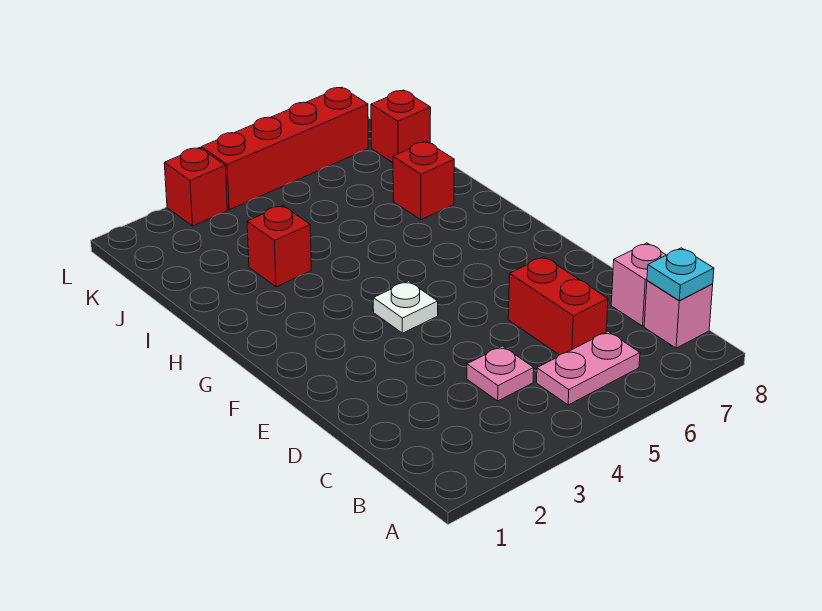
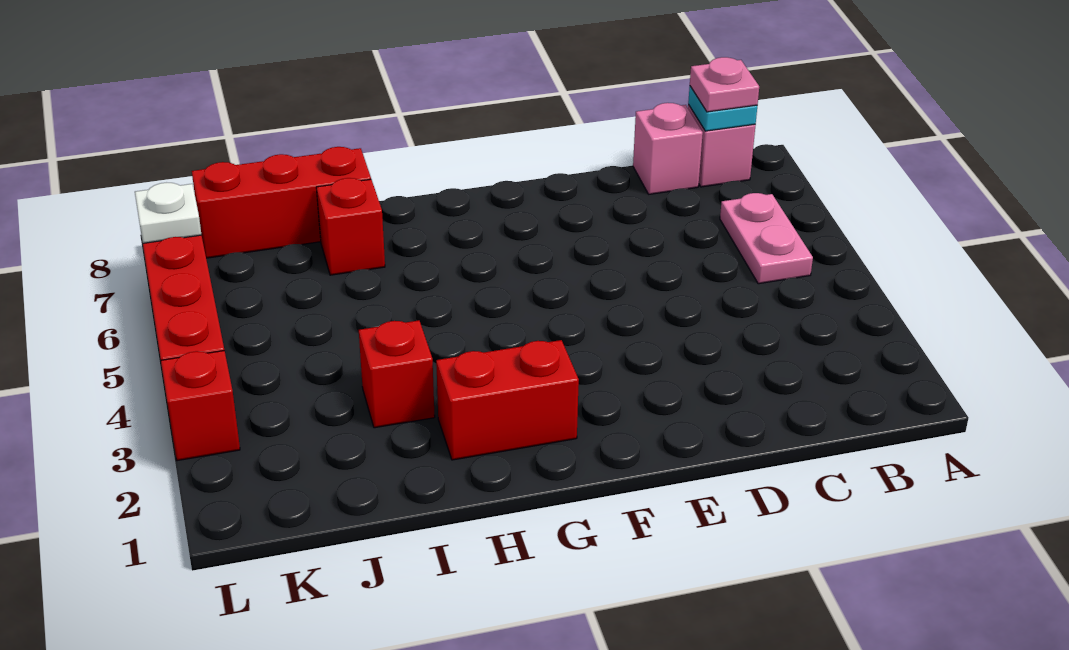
pink plate C4 level 1 -> pink plate B8 level 3
red brick C6:D6 level 1 -> red brick G2:H2 level 1
white plate F4 level 1 -> white plate L7 level 2
red brick K8 level 1 -> red brick I8:K8 level 1

